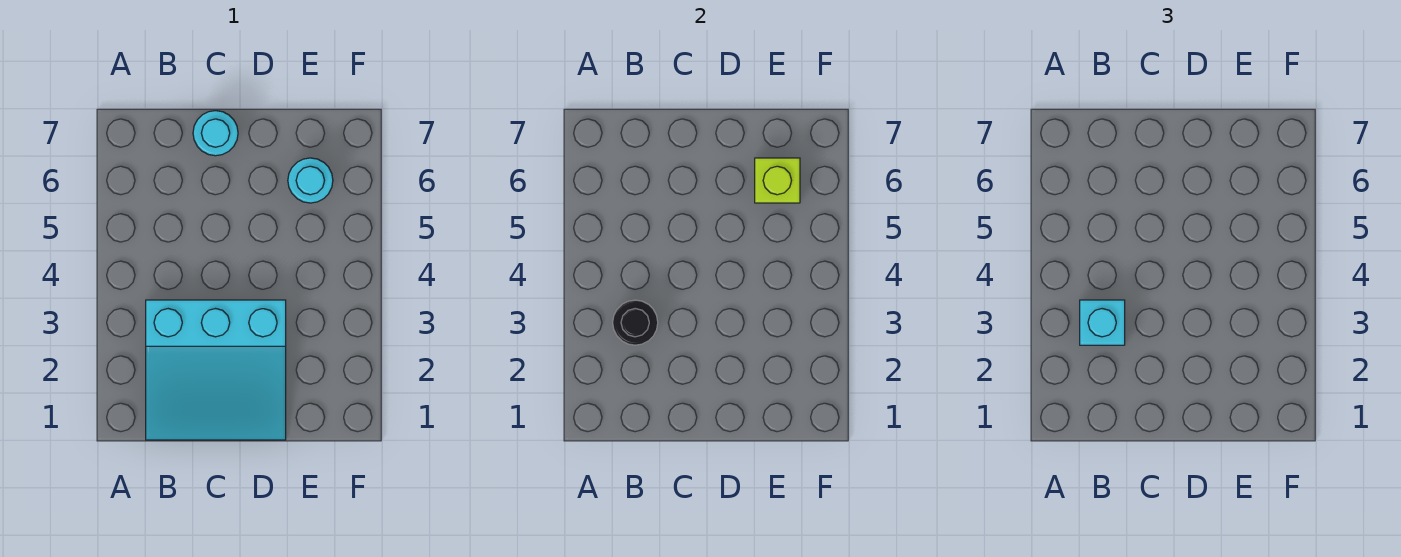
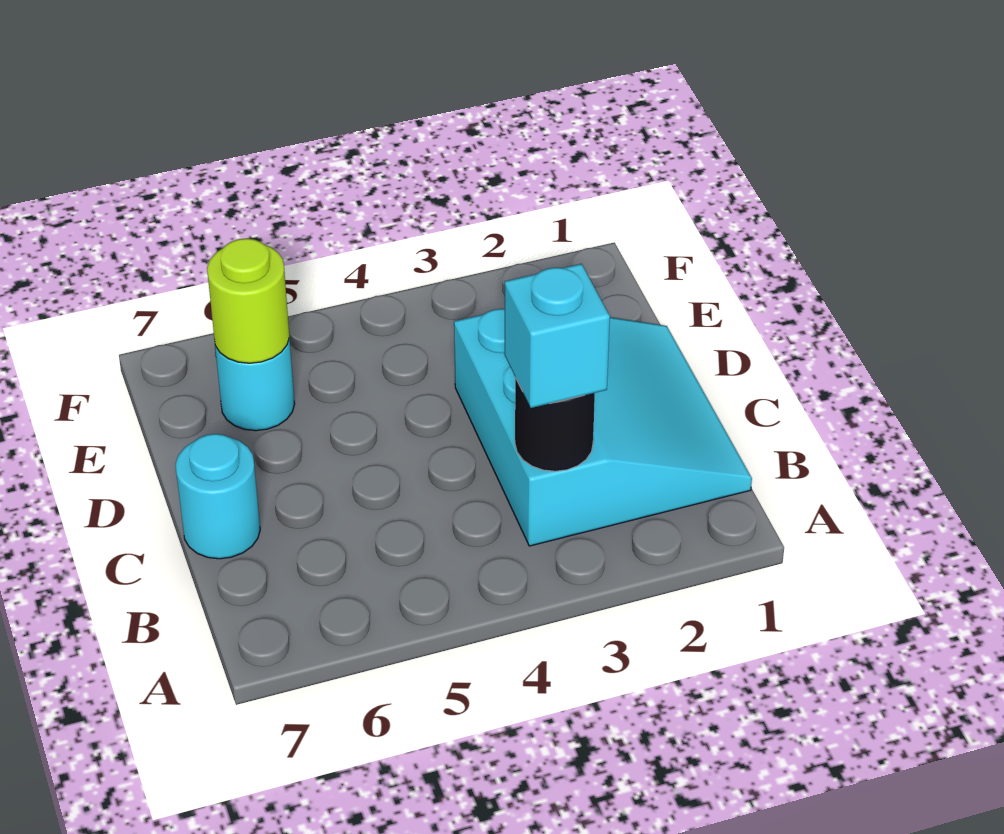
lime brick E6 level 2 -> lime round brick E6 level 2

